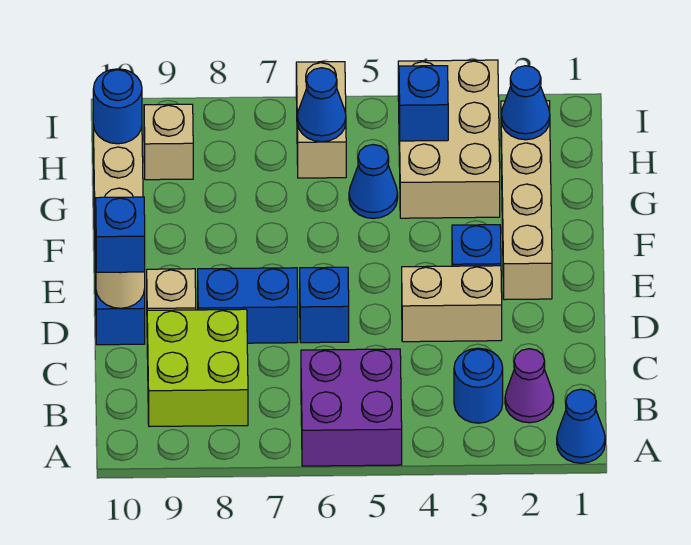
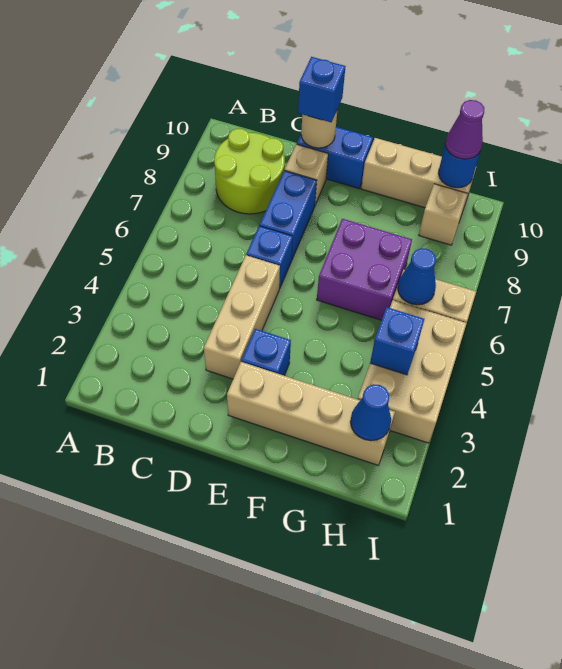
blue cone A1 level 1 -> none
purple brick A5:B6 level 1 -> purple brick F6:G7 level 1
purple cone B2 level 1 -> purple cone H10 level 3
blue round brick B3 level 1 -> none
lime brick B8:C9 level 1 -> lime round brick B8:C9 level 1
tan brick D3:D4 level 1 -> tan brick D3:D5 level 1
tan brick G3:I4 level 1 -> tan brick H3:I5 level 1
blue cone G5 level 1 -> none

